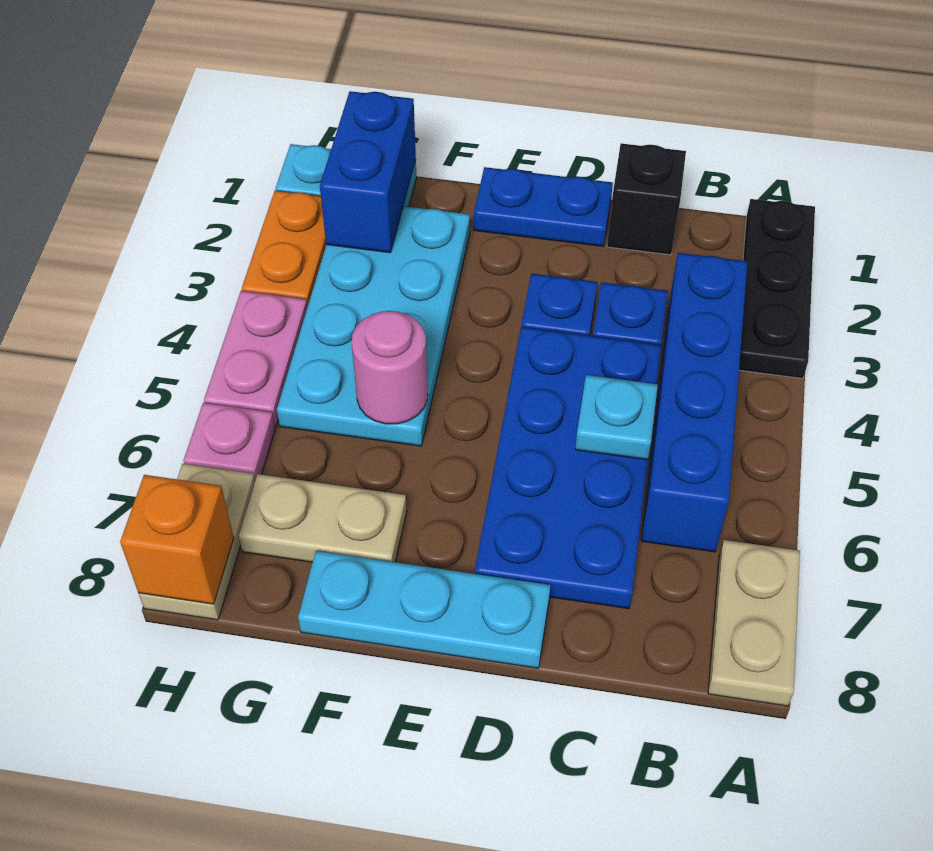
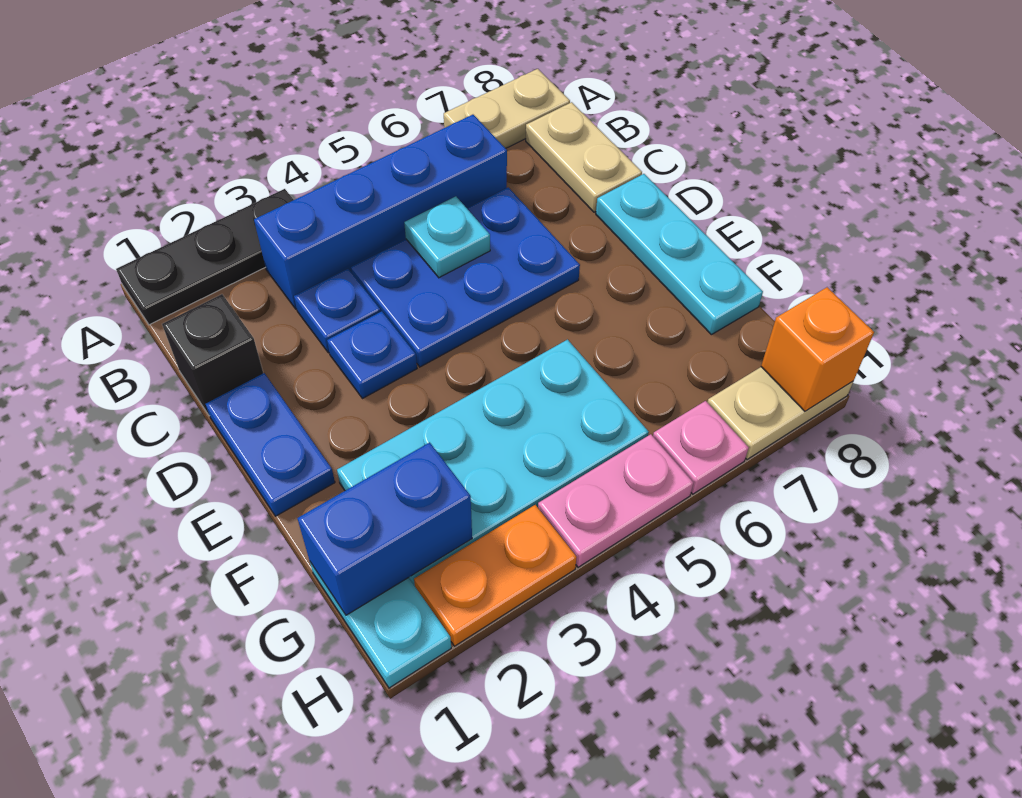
blue plate C4:D7 level 1 -> blue plate C4:D6 level 1
pink round brick F5 level 2 -> none
tan plate F7:G7 level 1 -> tan plate B8:C8 level 1

